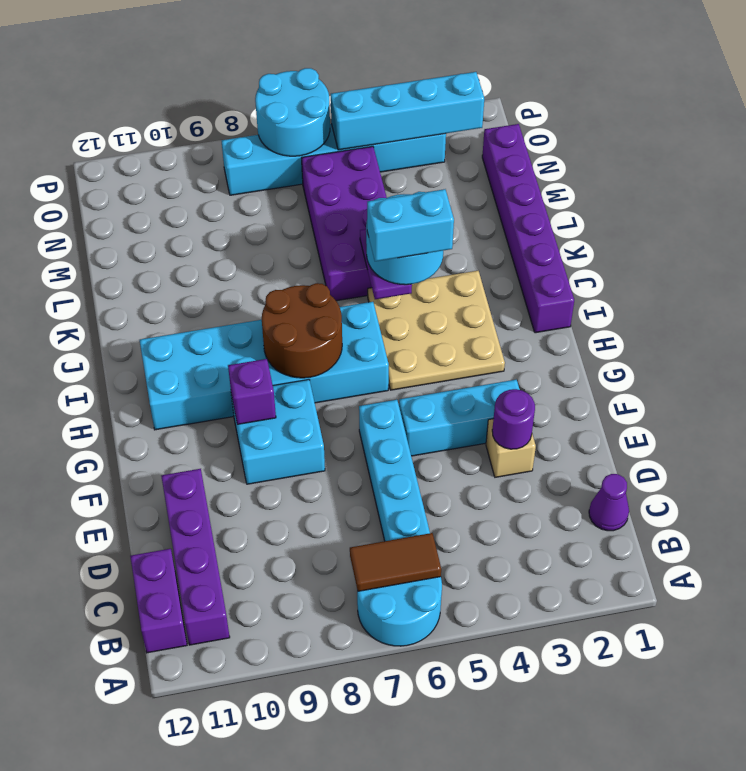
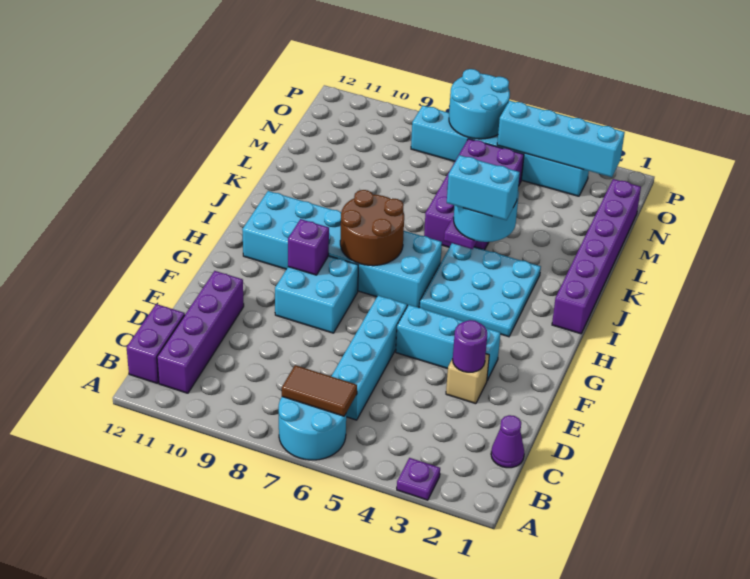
none -> purple plate A3 level 1
tan plate H3:J5 level 1 -> cyan plate H3:J5 level 1

